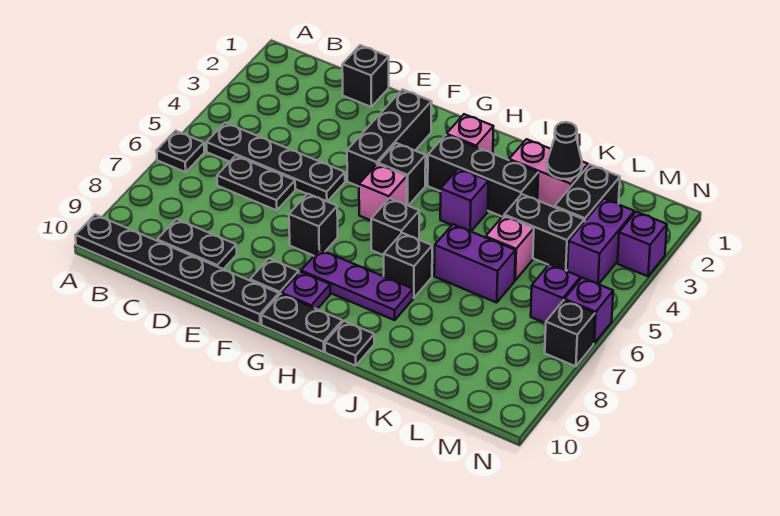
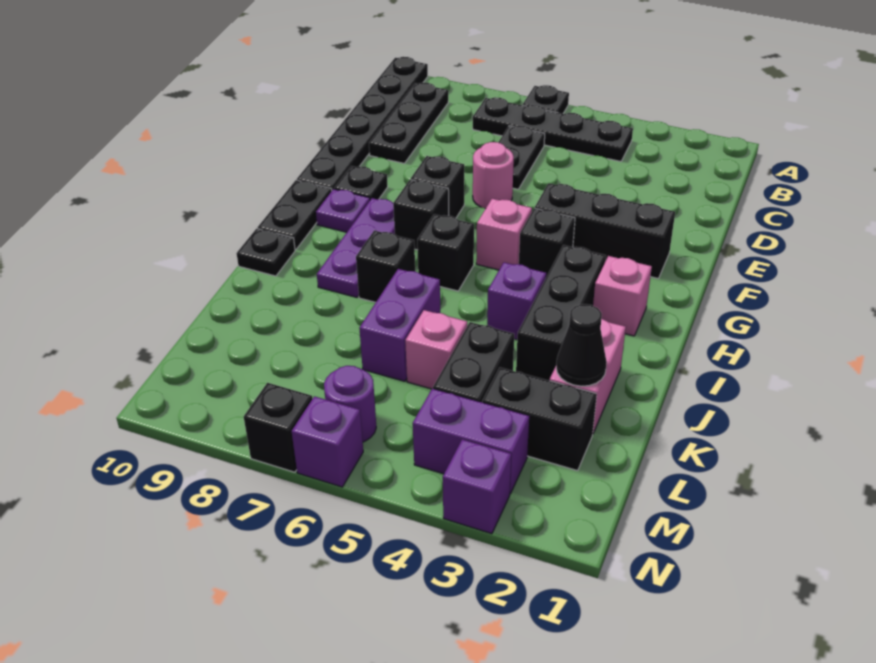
black plate B5:E5 level 1 -> black plate B4:B7 level 1
black plate C9:D9 level 1 -> black plate B9:D9 level 1
black brick D1 level 1 -> black brick G7 level 1
none -> pink round brick E6 level 1
purple brick M6 level 1 -> purple round brick M6 level 1

